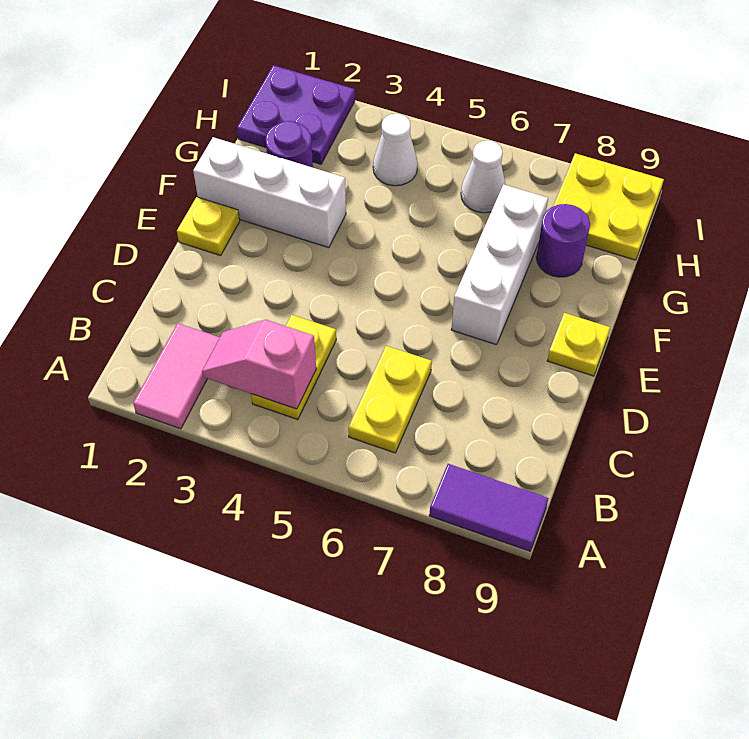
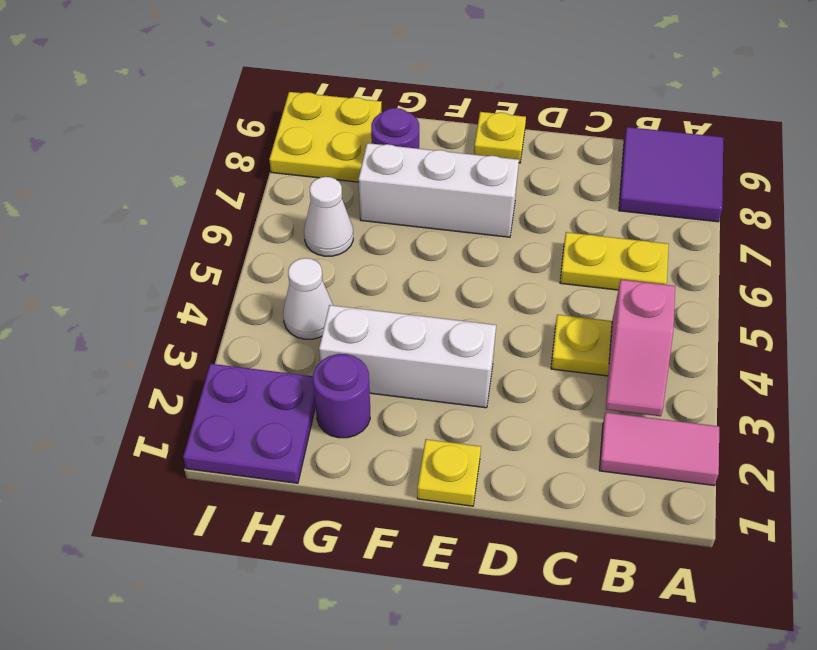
purple tile A8:A9 level 1 -> purple tile A8:B9 level 1
white brick F1:F3 level 1 -> white brick E3:G3 level 1

